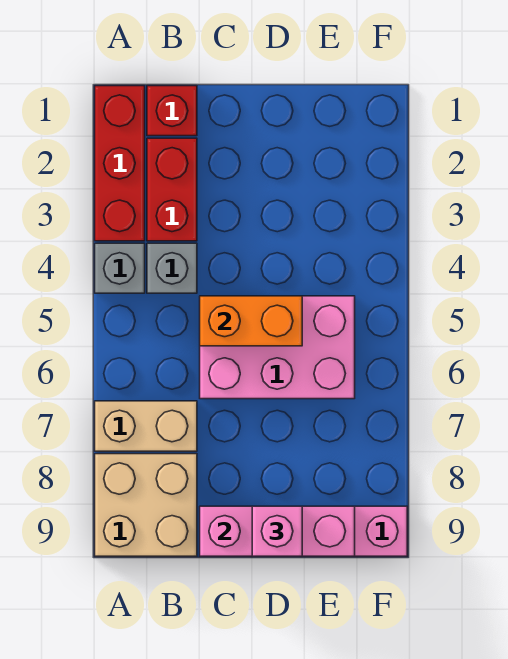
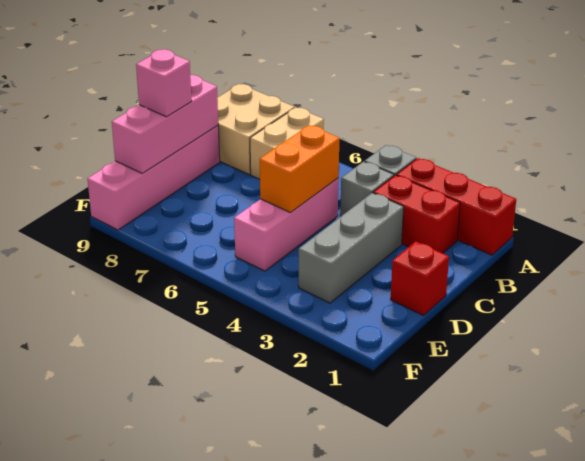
red brick B1 level 1 -> red brick D1 level 1
none -> grey brick C3:E3 level 1
pink brick C5:E6 level 1 -> pink brick C5:E5 level 1

